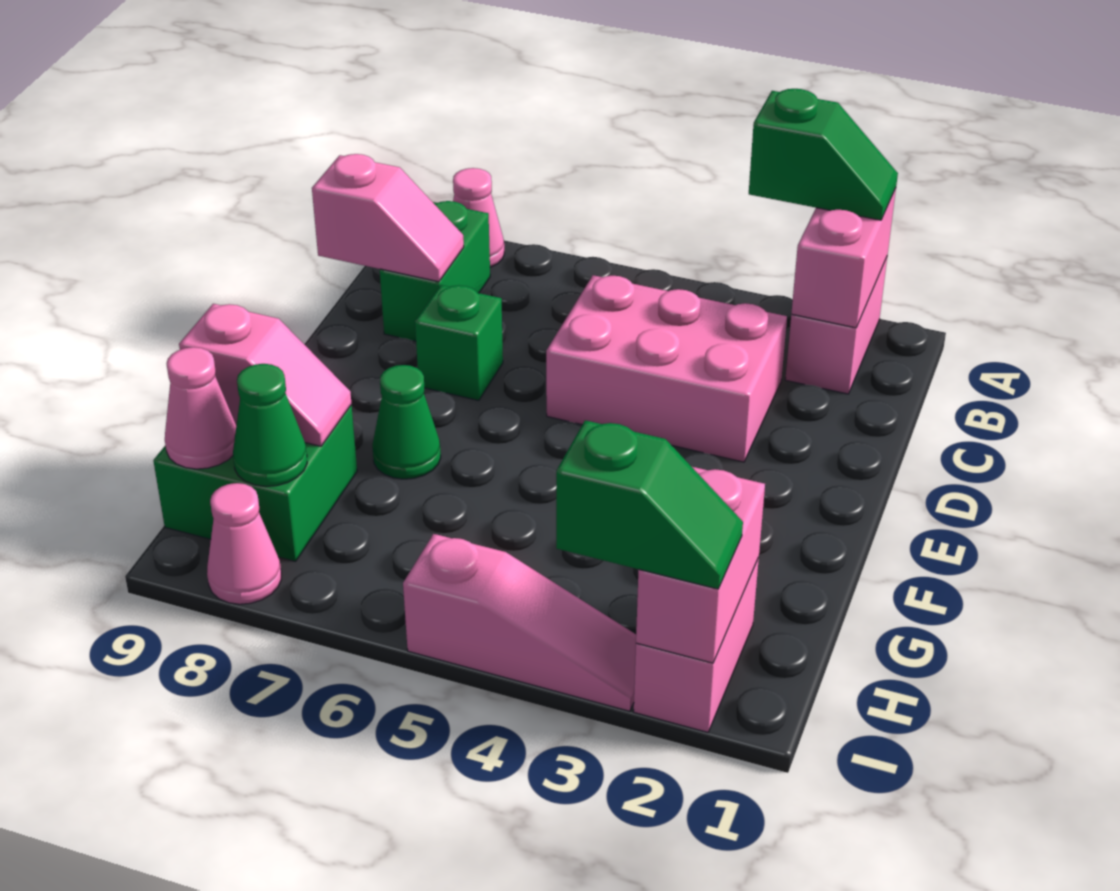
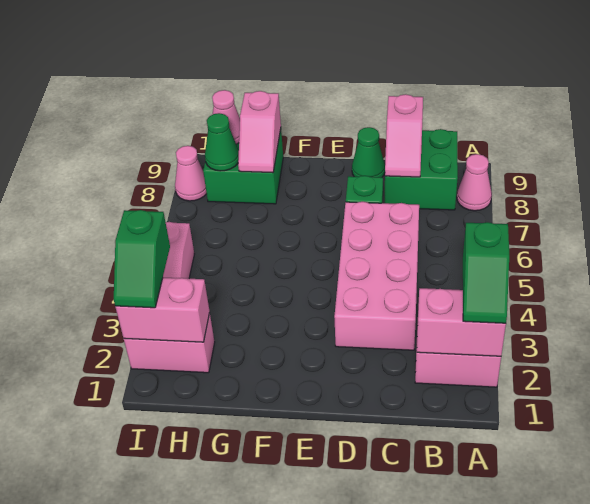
green brick B8:C8 level 1 -> green brick B8:C9 level 1
pink brick C3:D5 level 1 -> pink brick C3:D6 level 1
green cone F7 level 1 -> green cone D9 level 1

